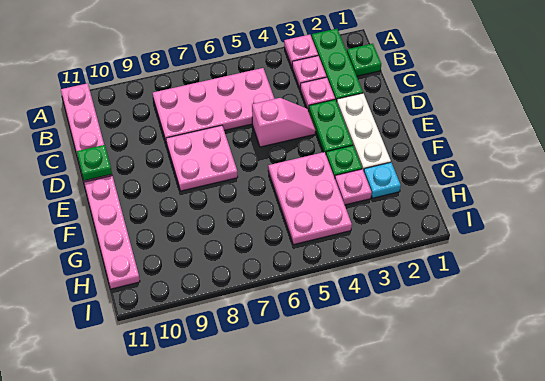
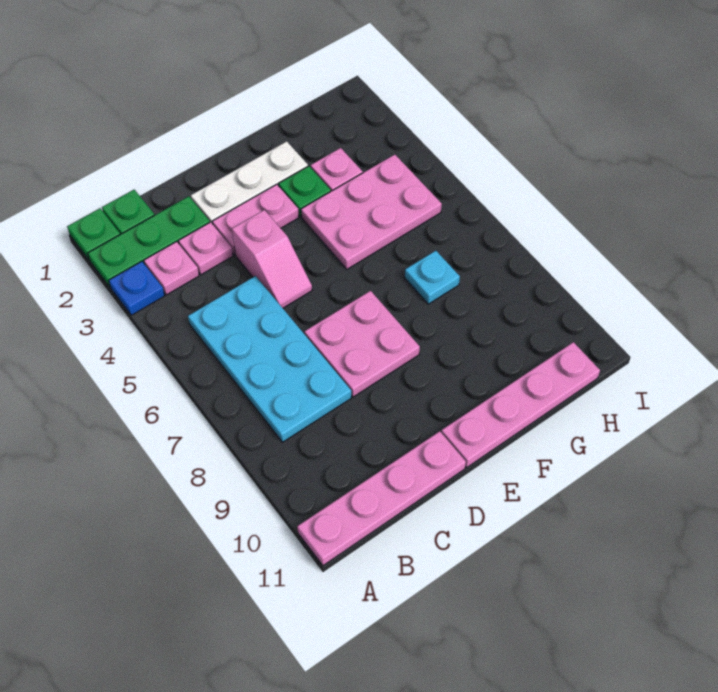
pink plate A3 level 1 -> blue plate A3 level 1
pink plate B5:C8 level 1 -> cyan plate B5:C8 level 1
green plate D3:E3 level 1 -> pink plate D3:E3 level 1
pink slope D4:D5 level 1 top 5 -> pink slope D4:D5 level 1 top 4
green plate D11 level 2 -> green plate A1 level 1
cyan plate G2 level 1 -> cyan plate G7 level 1

